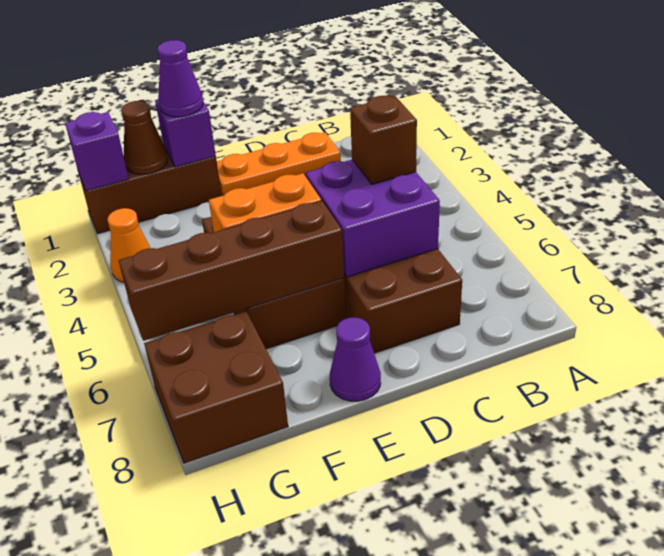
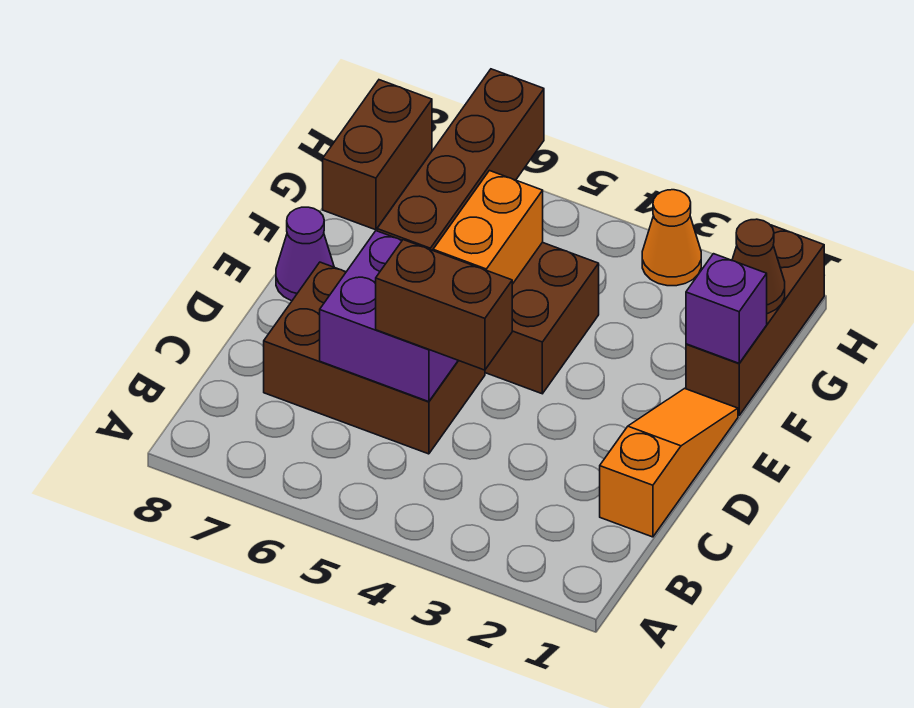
orange plate C1:E1 level 1 -> orange slope C1:E1 level 1 top C
brown brick C5 level 3 -> brown brick C4:C5 level 3
purple cone F1 level 3 -> none
brown brick G7:H8 level 1 -> brown brick G8:H8 level 1
purple brick H1 level 2 -> none

